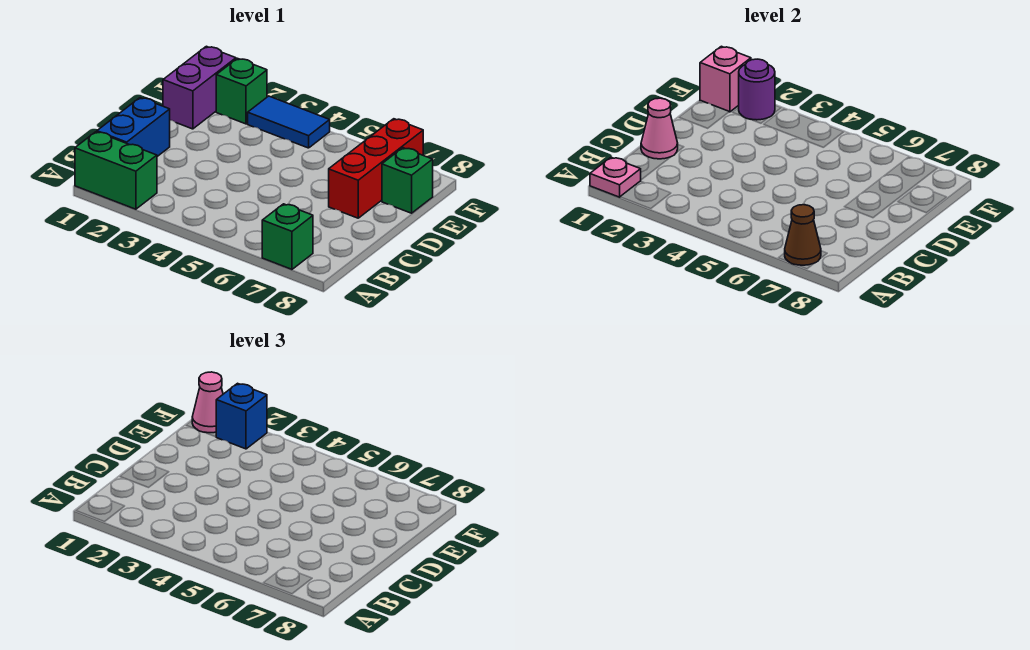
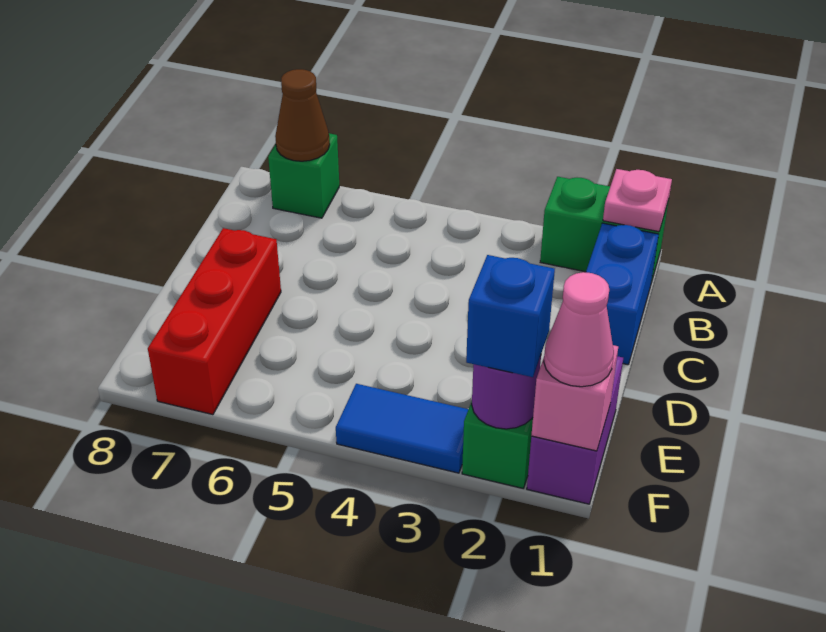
pink cone C1 level 2 -> none
green brick E8 level 1 -> none

